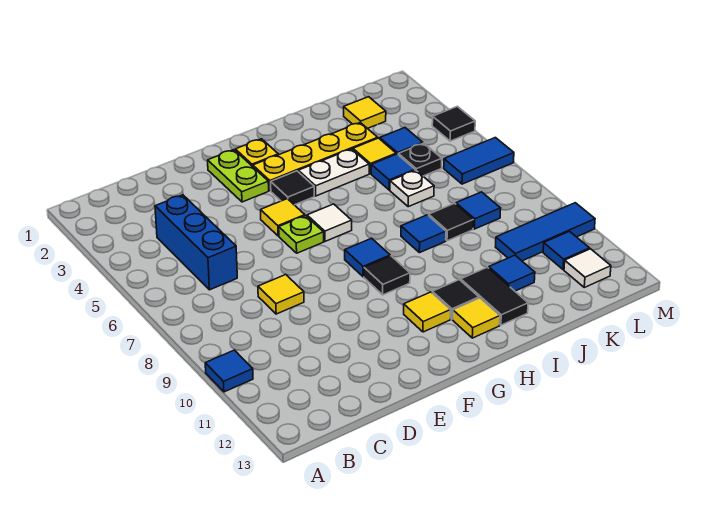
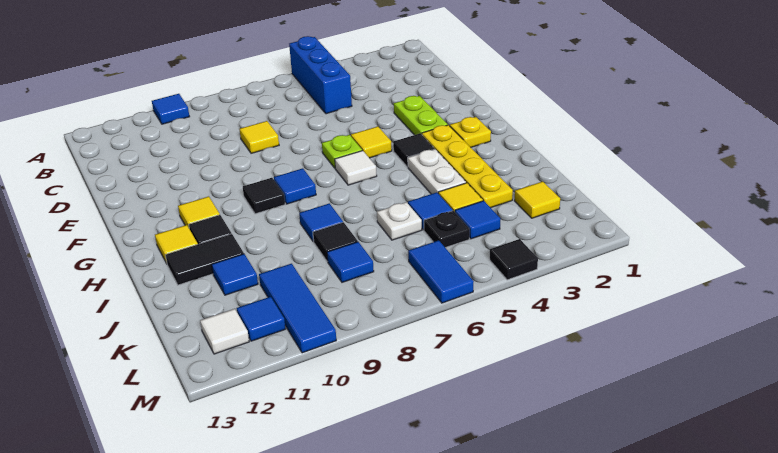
blue brick C4:C6 level 1 -> blue brick A5:C5 level 1
lime plate F2:F3 level 1 -> lime plate E3:F3 level 1

